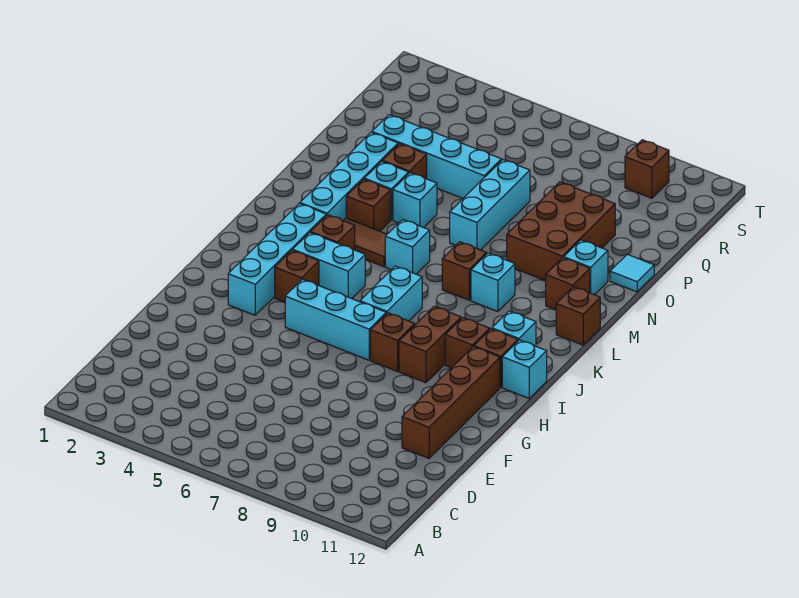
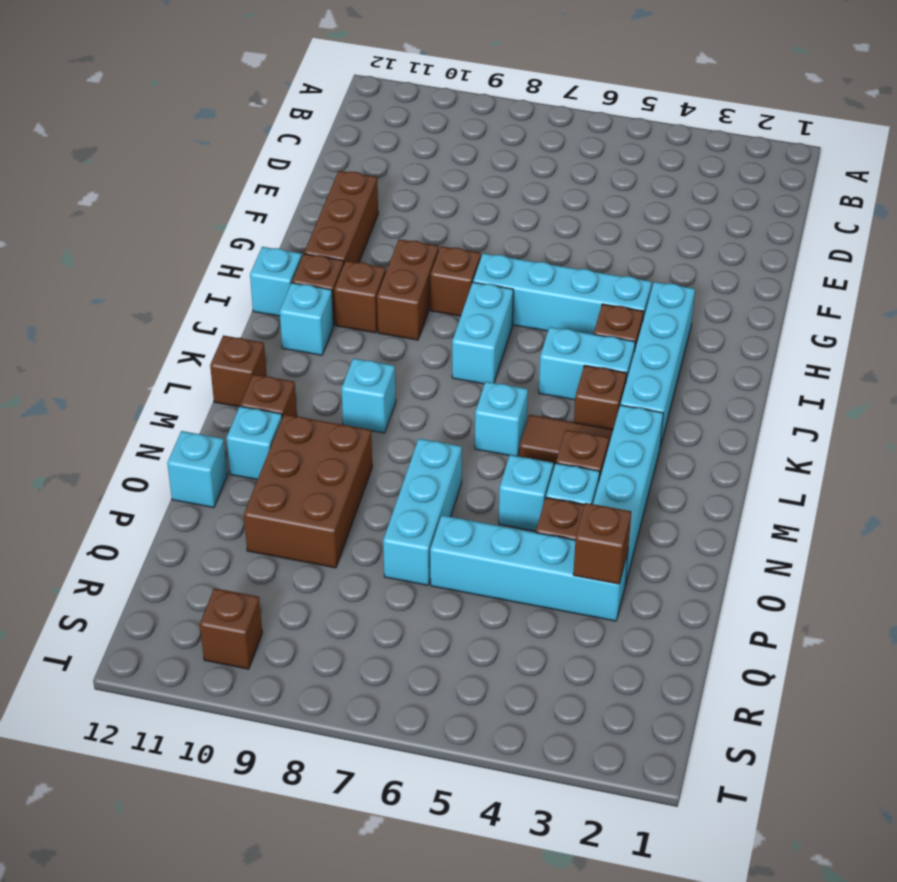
brown brick E11:H11 level 1 -> brown brick F11:H11 level 1
cyan brick H5:H7 level 1 -> cyan brick H4:H7 level 1
brown brick L8 level 1 -> brown brick P3 level 2
cyan tile O12 level 1 -> cyan brick O12 level 1

